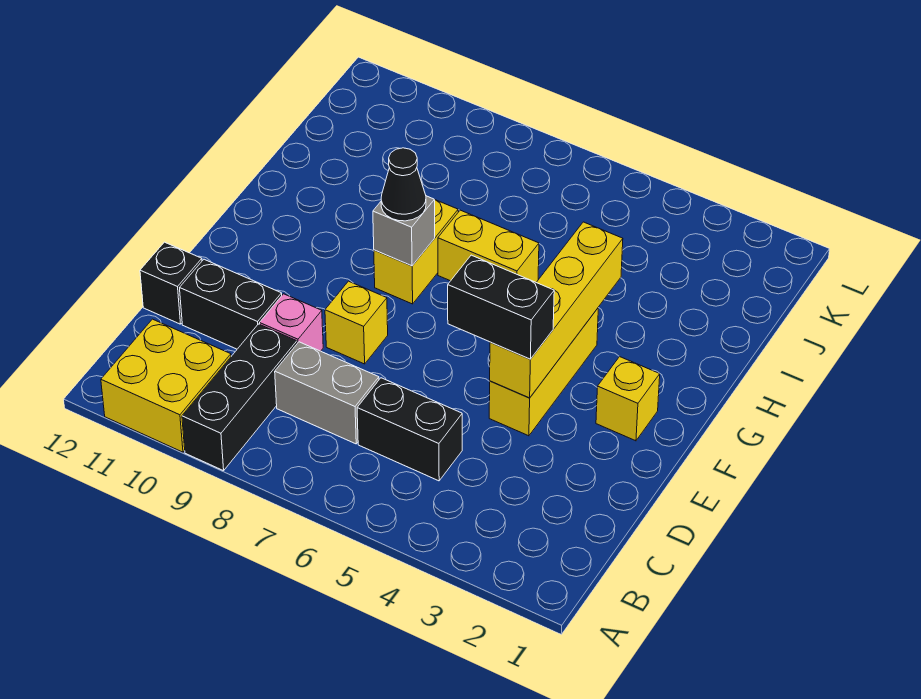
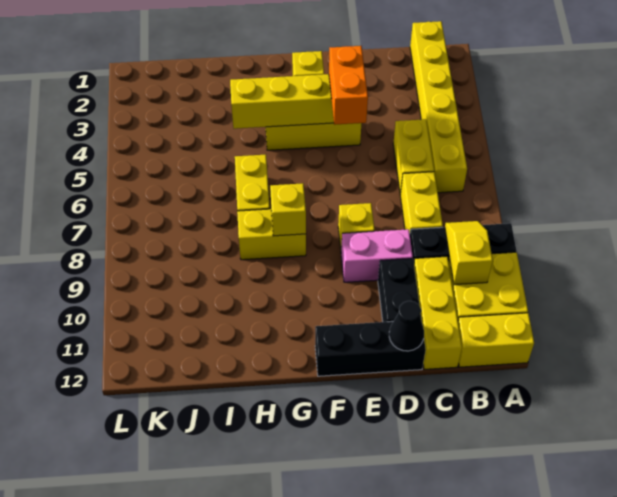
none -> yellow brick A12:B12 level 1
none -> yellow brick B1:B6 level 1
none -> yellow slope B9:B10 level 2 top 10
black brick C5:C6 level 1 -> yellow brick C5:C6 level 1
grey brick C7:C8 level 1 -> yellow brick C7:C8 level 1
none -> yellow brick C10:C12 level 1
pink brick D9 level 1 -> pink brick D9:E9 level 1
black brick D12 level 1 -> black brick D12:F12 level 1
black brick E4:E5 level 3 -> orange brick E4:E5 level 3
grey brick G8 level 2 -> yellow brick G8 level 2
black cone G8 level 3 -> black cone D12 level 2

